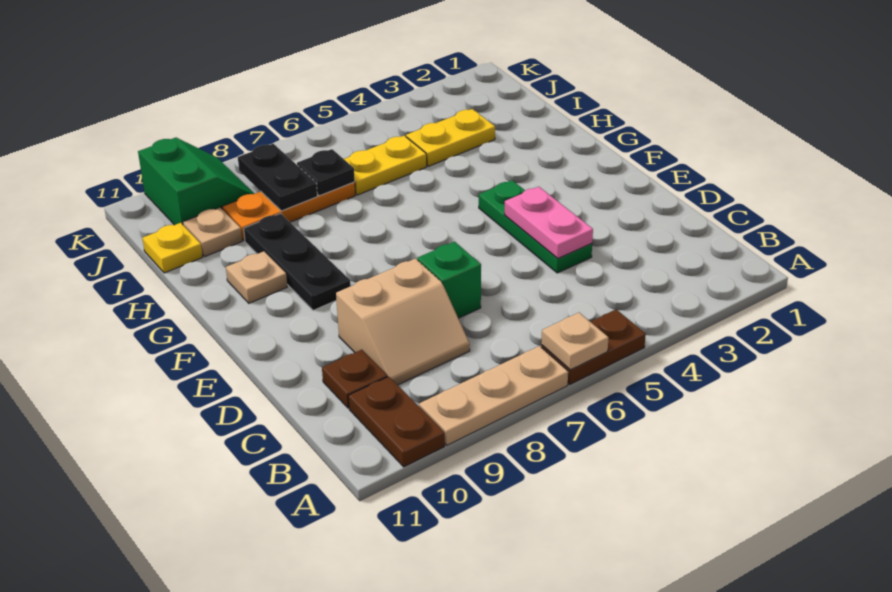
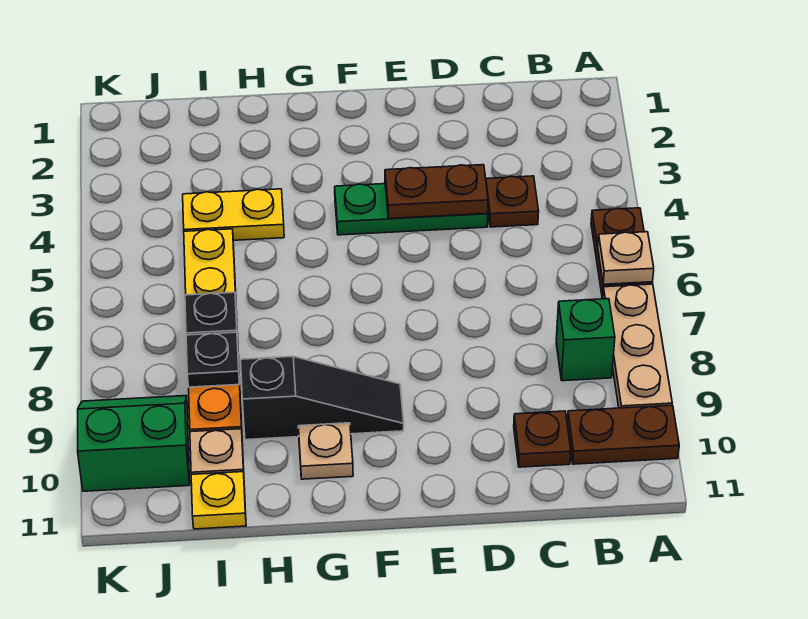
none -> brown plate C4 level 1
tan slope C8:D9 level 1 top D -> none
pink plate D4:E4 level 2 -> brown plate D4:E4 level 2
green brick D7 level 1 -> green brick B8 level 1
black plate F9:H9 level 1 -> black slope F9:H9 level 1 top H
yellow plate I3:I4 level 1 -> yellow plate H4:I4 level 1
black plate I8:J8 level 2 -> black plate I8 level 2

